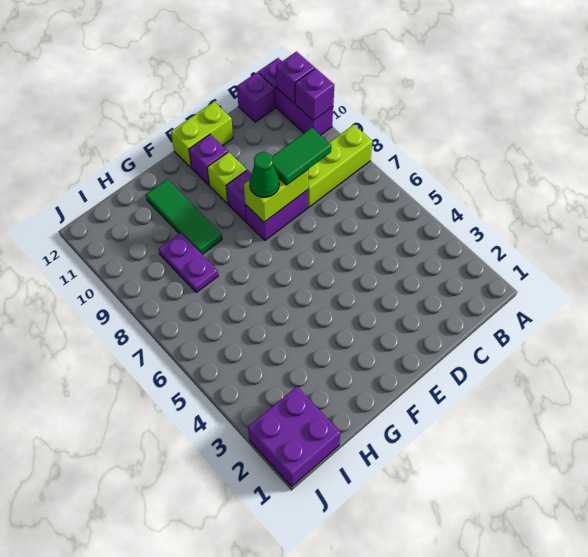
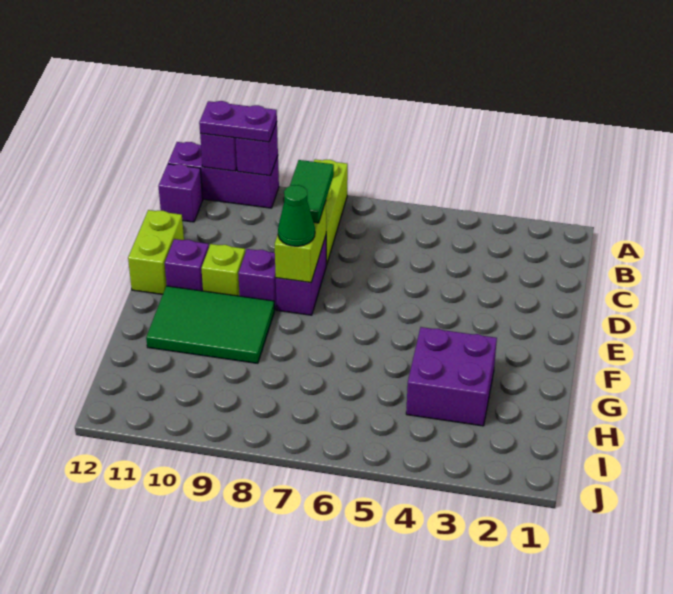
green tile G9:G11 level 1 -> green tile F9:G11 level 1
purple plate H8:H9 level 1 -> purple plate A10:A11 level 3
purple brick I1:J2 level 1 -> purple brick G3:H4 level 1

